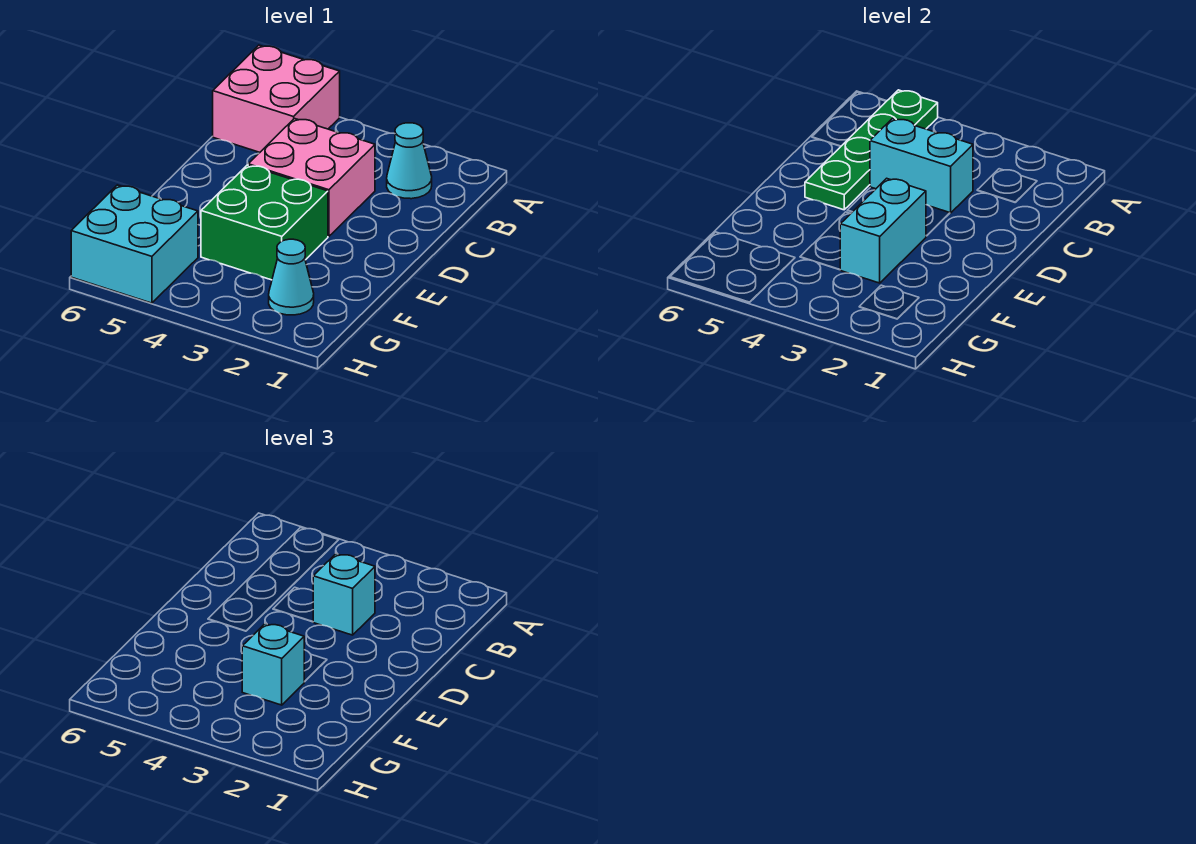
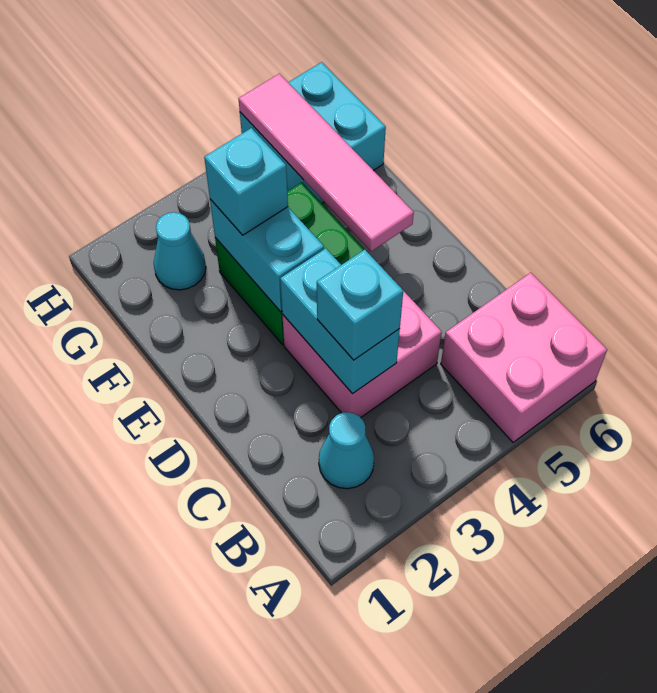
green plate A5:D5 level 2 -> none
cyan brick C3:C4 level 2 -> cyan brick C3:D3 level 2
none -> pink tile E5:H5 level 2

